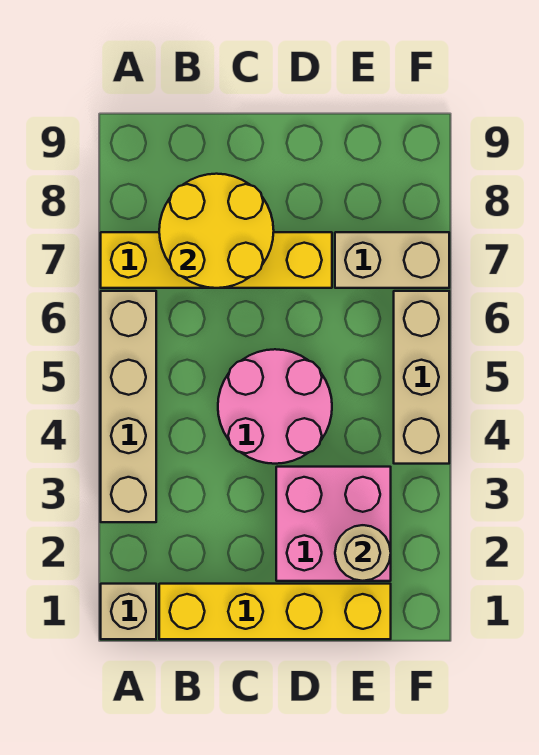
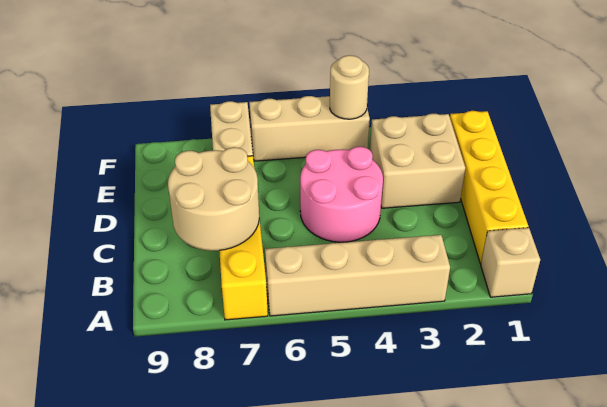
yellow round brick B7:C8 level 2 -> tan round brick B7:C8 level 2
pink brick D2:E3 level 1 -> tan brick D2:E3 level 1
tan round brick E2 level 2 -> tan round brick F4 level 2

